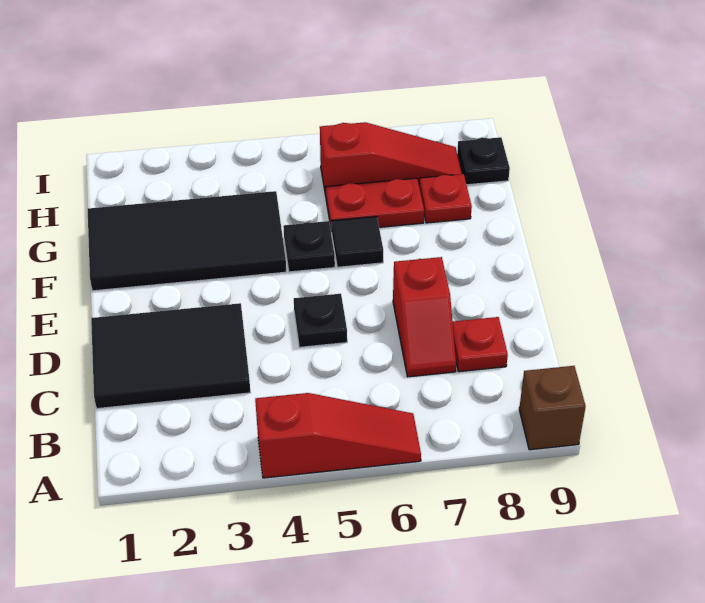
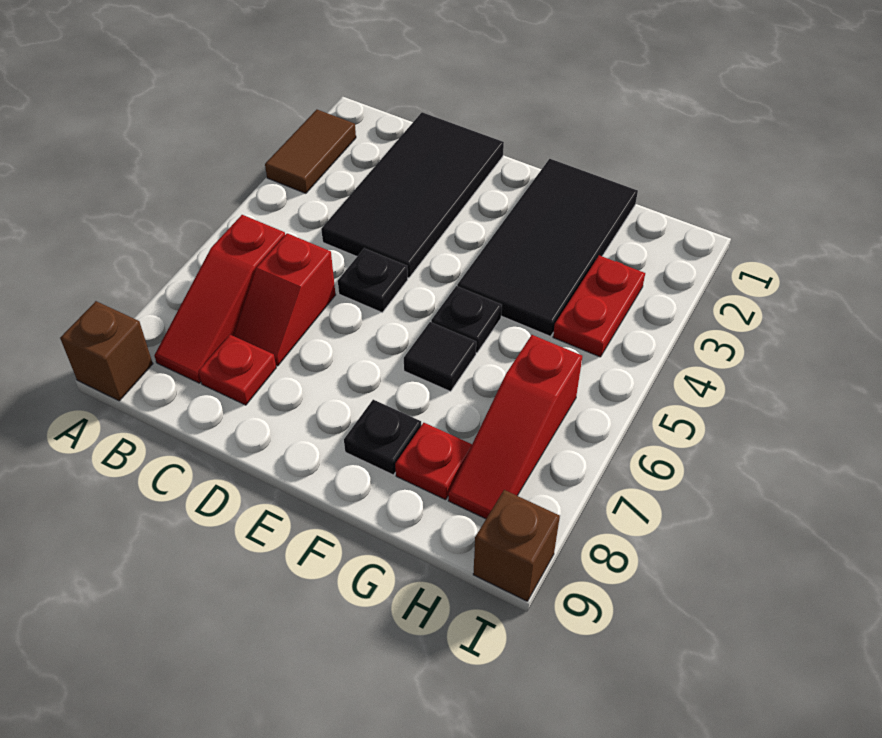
none -> brown tile A2:A3 level 1
red slope A4:A6 level 1 top 4 -> red slope B6:B8 level 1 top 6
black tile C1:D3 level 1 -> black tile C1:D4 level 1
red slope C7:D7 level 1 top D -> red slope C6:C7 level 1 top 6
red plate G6:G7 level 1 -> red plate H3:H4 level 1
black plate H9 level 1 -> black plate F8 level 1
none -> brown brick I9 level 1

